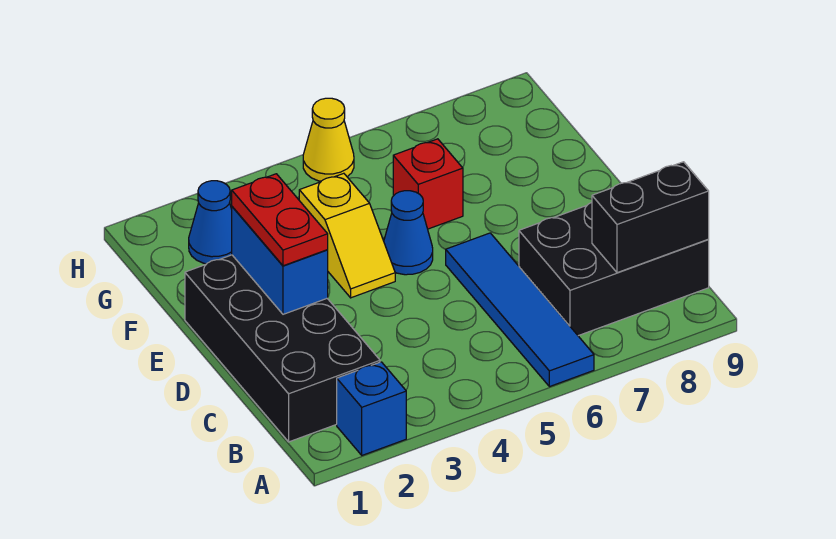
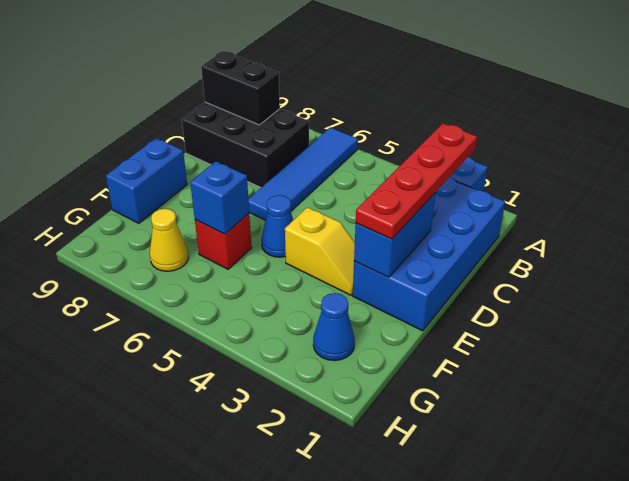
black brick B1:E2 level 1 -> blue brick B1:E2 level 1
red plate D2:E2 level 3 -> red plate B2:E2 level 3
yellow slope E4:F4 level 1 top F -> yellow slope E3:E4 level 1 top 4
none -> blue brick E9:F9 level 1
none -> blue brick F6 level 2
yellow cone H5 level 1 -> yellow cone G7 level 1

